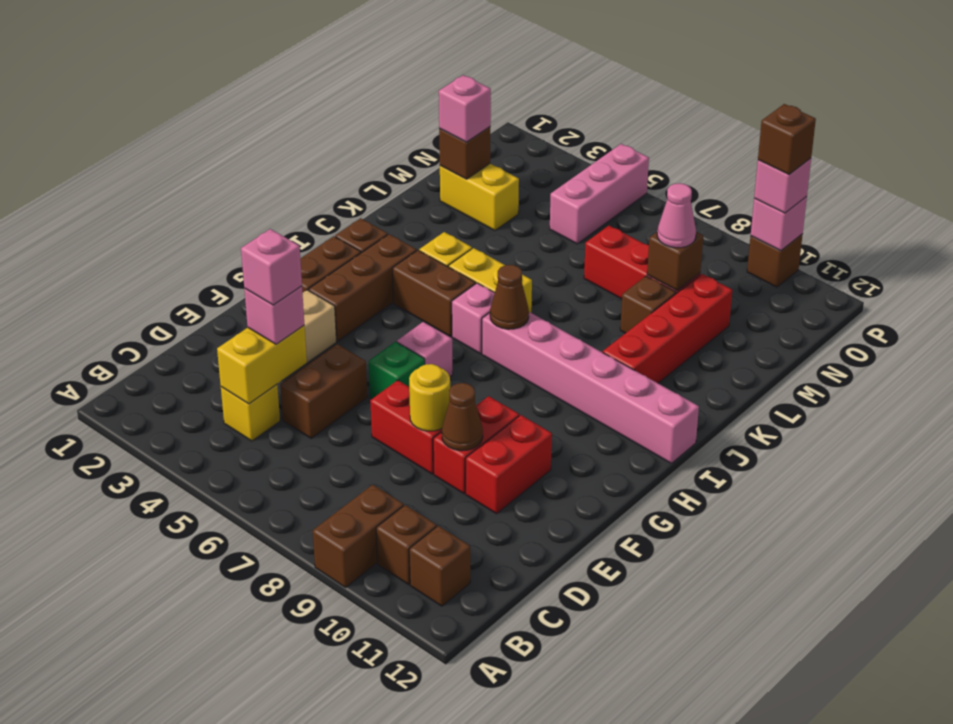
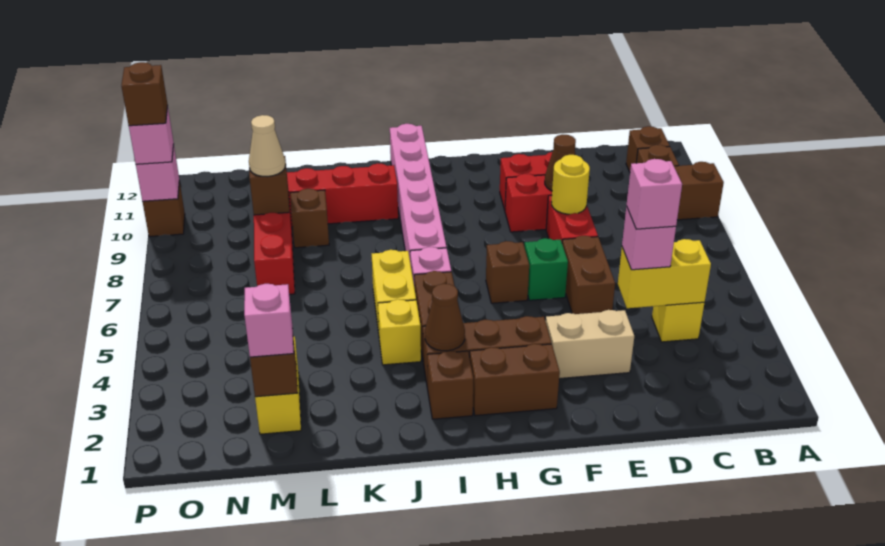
brown brick D5:E5 level 1 -> brown brick E5:E6 level 1
pink brick G6 level 1 -> brown brick G6 level 1
brown cone I7 level 2 -> brown cone I3 level 2
pink cone M9 level 3 -> tan cone M9 level 3
pink brick N5:P5 level 1 -> none

